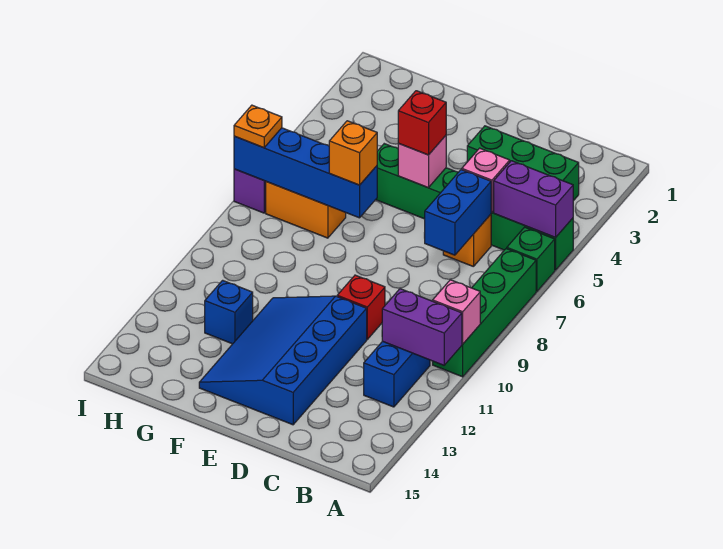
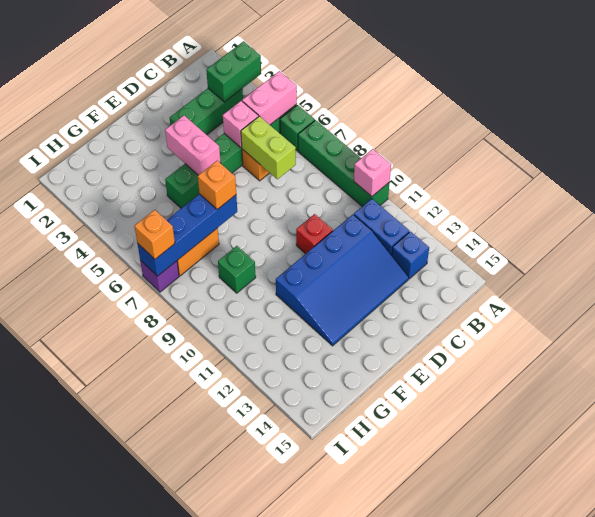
none -> green brick A3:B3 level 2
purple brick A5:B5 level 2 -> pink brick A5:B5 level 2
purple brick A11:B11 level 2 -> none
blue brick C6:C7 level 2 -> lime brick C6:C7 level 2
blue slope D11:F14 level 1 top D -> blue slope C11:F13 level 1 top 11
pink brick E5 level 2 -> pink brick E4:E5 level 2
red brick E5 level 3 -> none
none -> green brick G9 level 1
blue brick G12 level 1 -> blue brick B13 level 1
orange plate I7 level 3 -> orange brick I7 level 3

